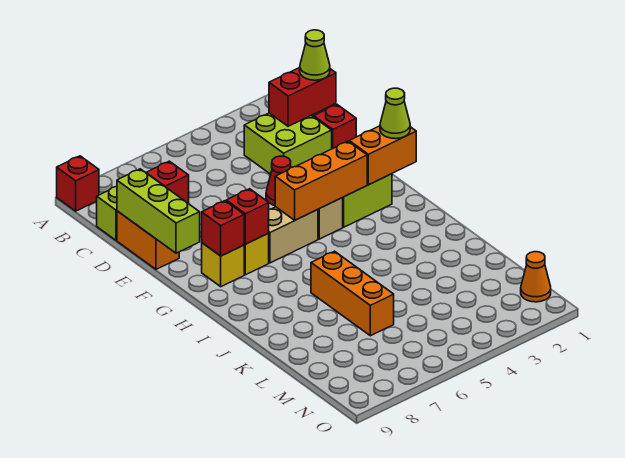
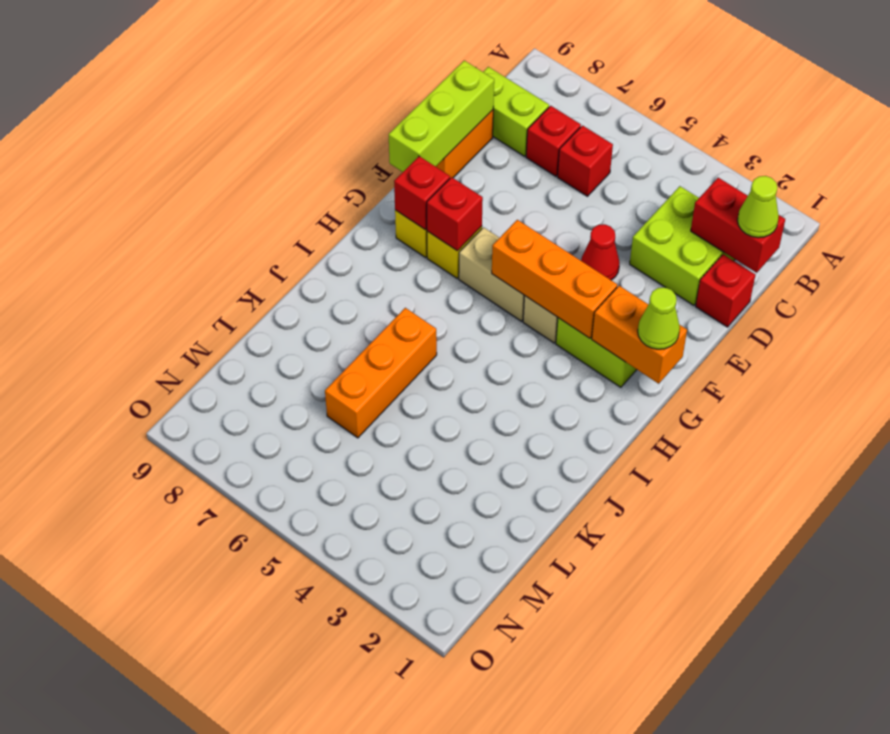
red brick A9 level 1 -> red brick C6 level 1
orange cone N1 level 1 -> none

